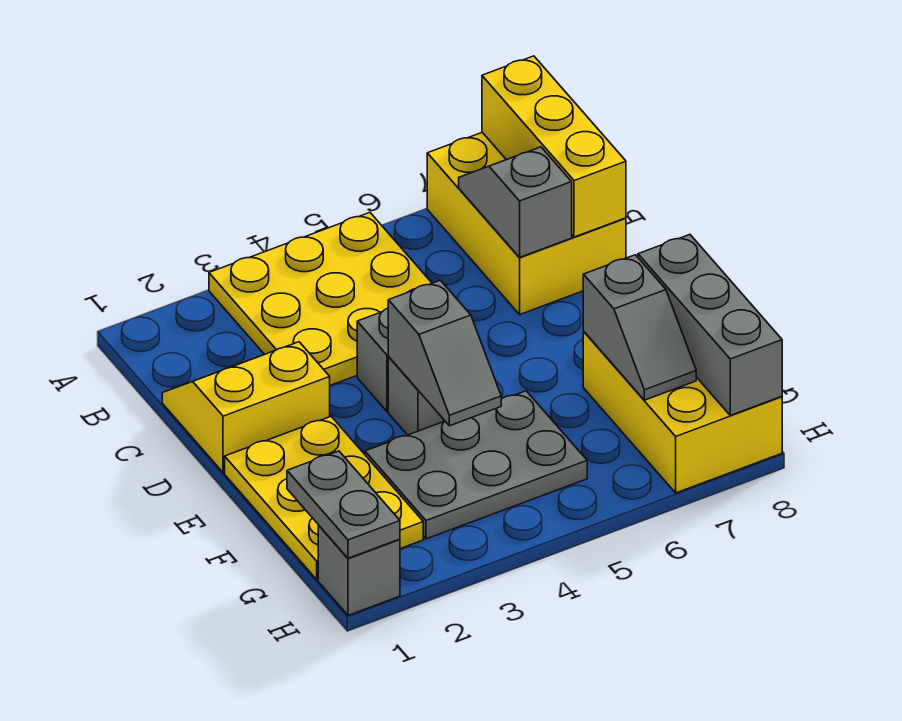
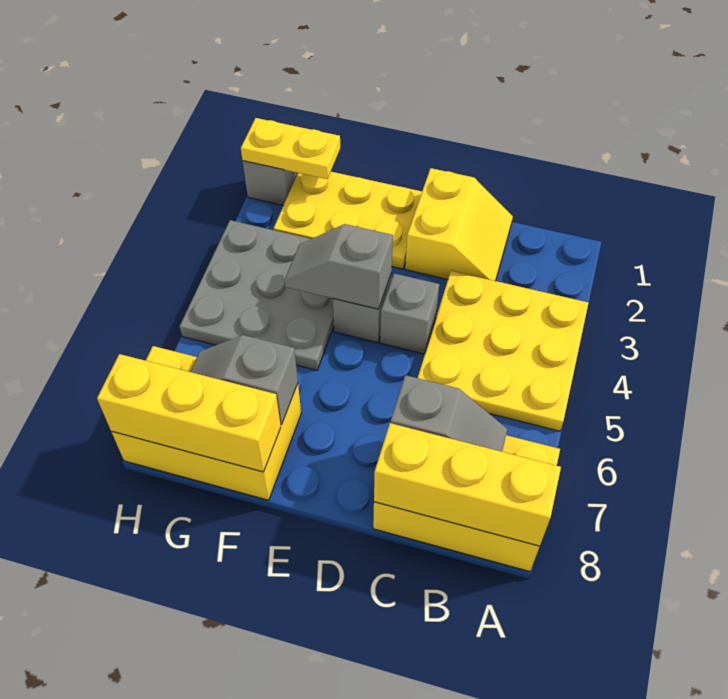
grey plate F3:G5 level 1 -> grey plate F3:H5 level 1
grey brick F8:H8 level 2 -> yellow brick F8:H8 level 2
grey plate G1:H1 level 2 -> yellow plate G1:H1 level 2

